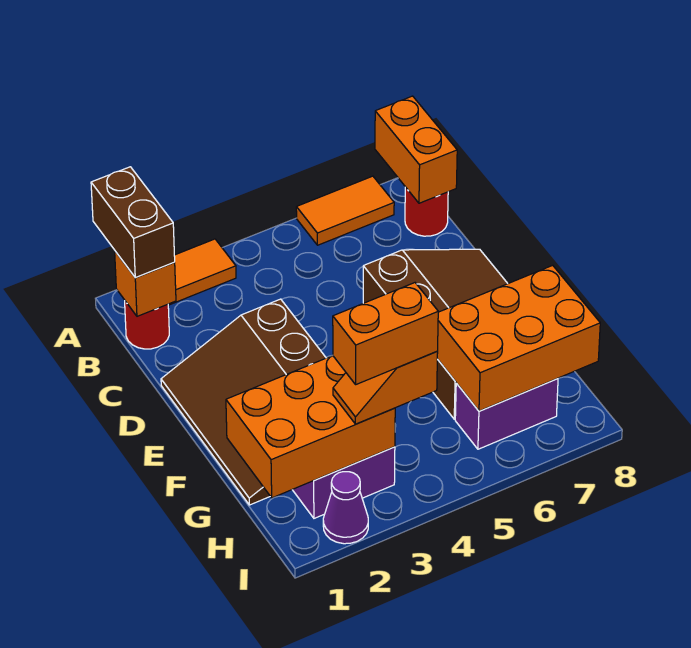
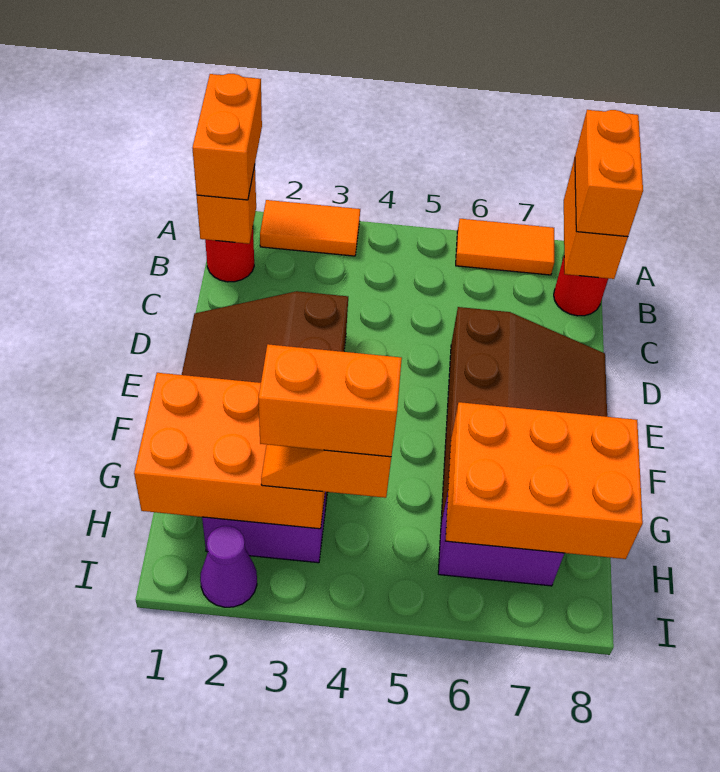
brown brick A1:B1 level 3 -> orange brick A1:B1 level 3
none -> orange brick A8:B8 level 3

